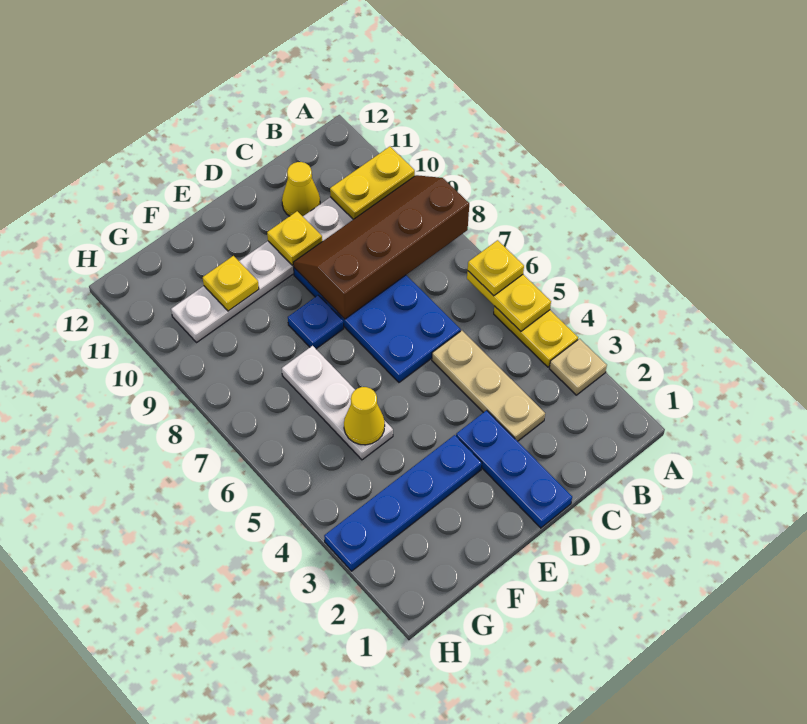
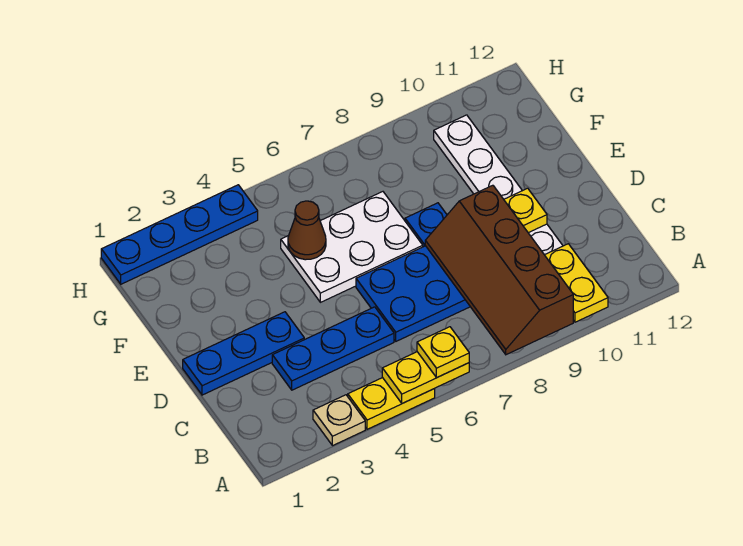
brown slope A8:D9 level 2 top 8 -> brown slope A8:D9 level 2 top 9
tan plate C3:C5 level 1 -> blue plate C3:C5 level 1
yellow cone C11 level 1 -> none
blue plate E3:H3 level 1 -> blue plate H1:H4 level 1
white plate F5:F7 level 1 -> white plate E5:F7 level 1
yellow cone F5 level 2 -> brown cone F5 level 2
yellow plate F10 level 2 -> none

